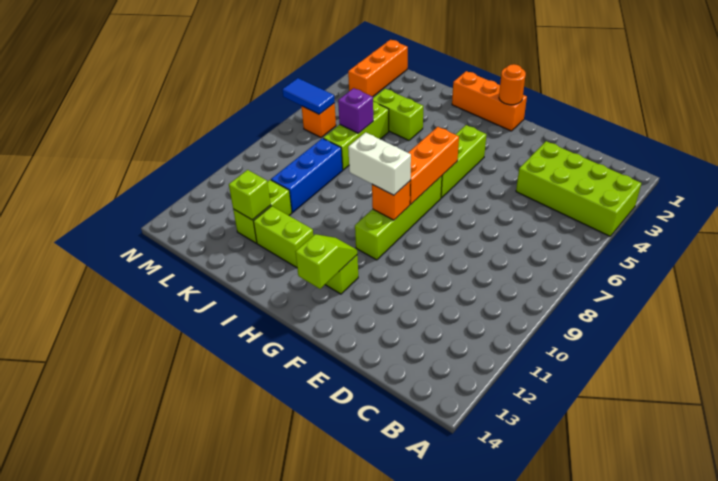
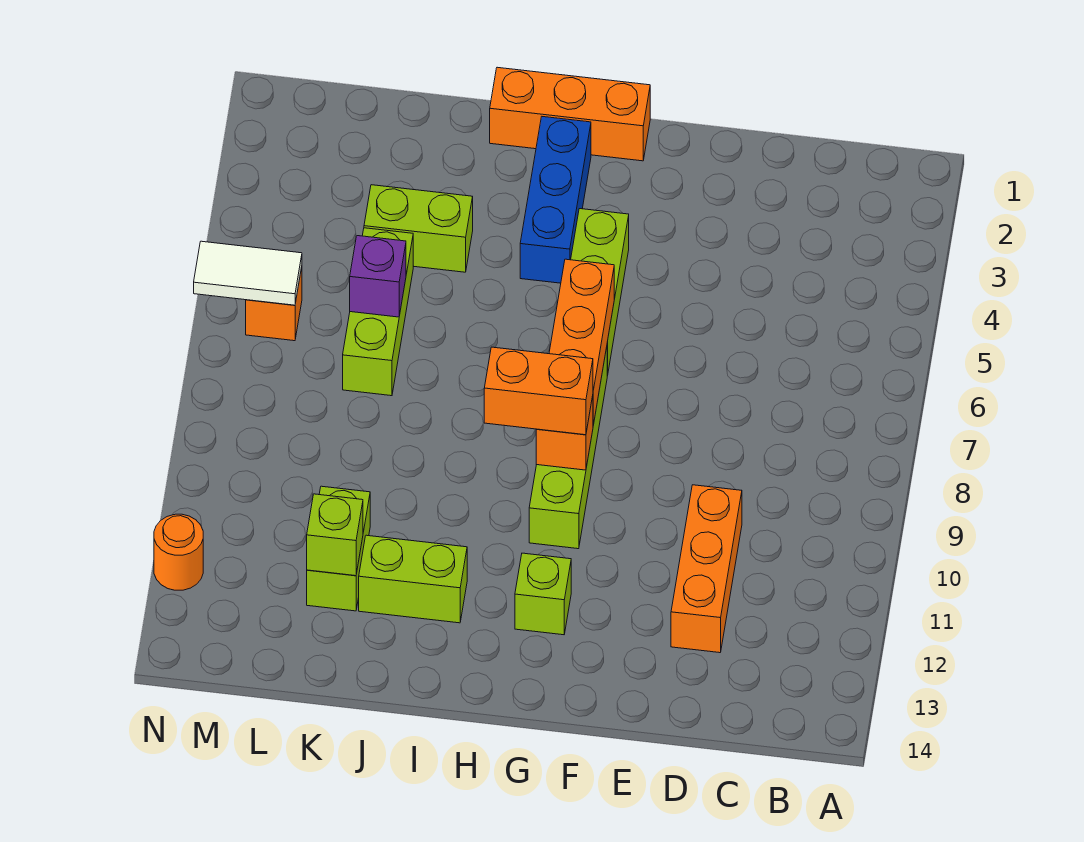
lime brick A3:D4 level 1 -> none
orange round brick G1 level 2 -> orange round brick N12 level 1
white brick G9:H9 level 3 -> orange brick G9:H9 level 3
lime slope G12:G13 level 2 top 13 -> none
blue brick K8:K10 level 1 -> blue brick H2:H4 level 1
orange brick M1:M3 level 1 -> orange brick D10:D12 level 1
blue tile M6:N6 level 2 -> white tile M6:N6 level 2

